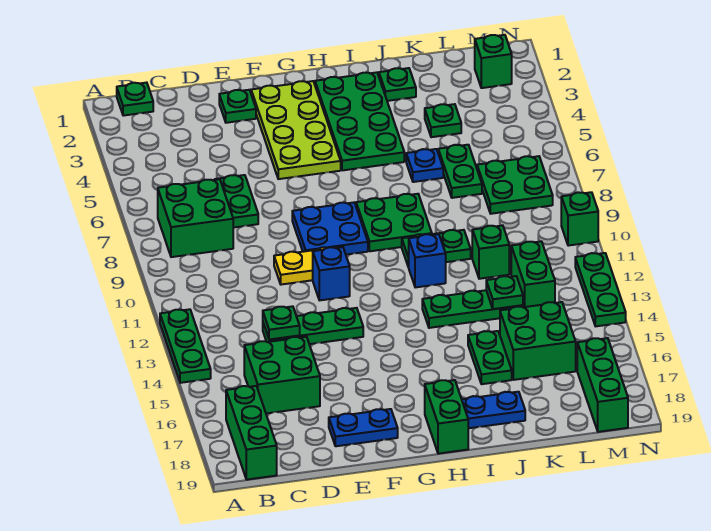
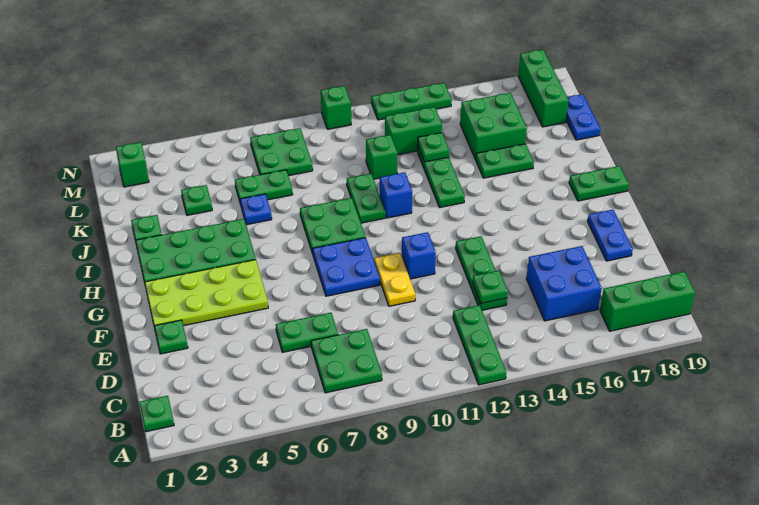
green plate A12:A14 level 1 -> green plate A12:C12 level 1
green brick B7:C8 level 1 -> green plate B7:C8 level 1
green brick C15:D16 level 1 -> blue brick C15:D16 level 1
green brick H18:H19 level 1 -> green plate H18:H19 level 1
blue plate I18:J18 level 1 -> blue plate K19:L19 level 1
green brick M17:M19 level 1 -> green brick L18:N18 level 1

